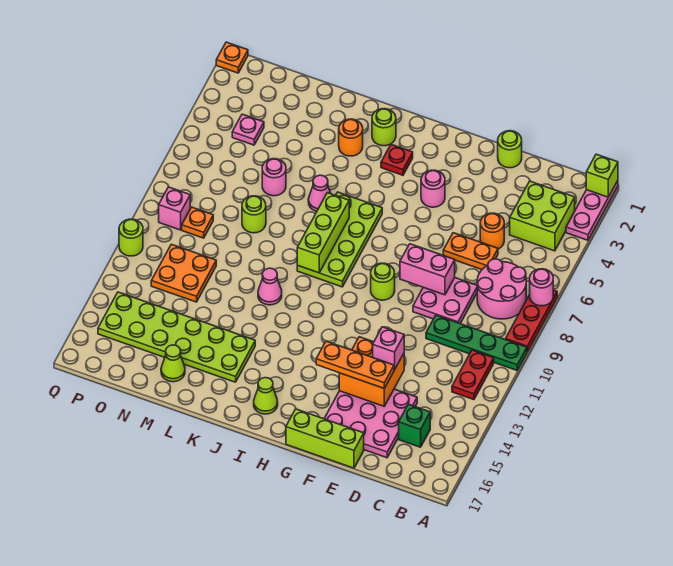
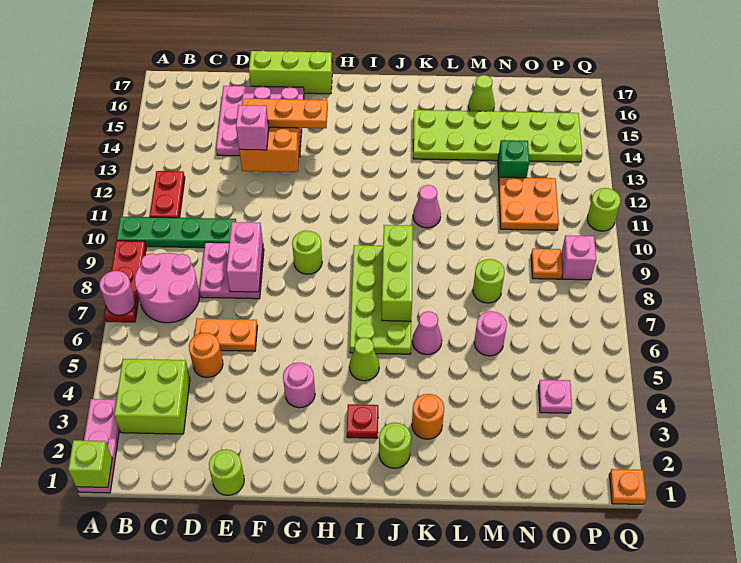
green brick C15 level 1 -> green brick N13 level 1
pink brick E8:F8 level 2 -> pink brick E8:E9 level 2
lime cone I16 level 1 -> lime cone I5 level 1

